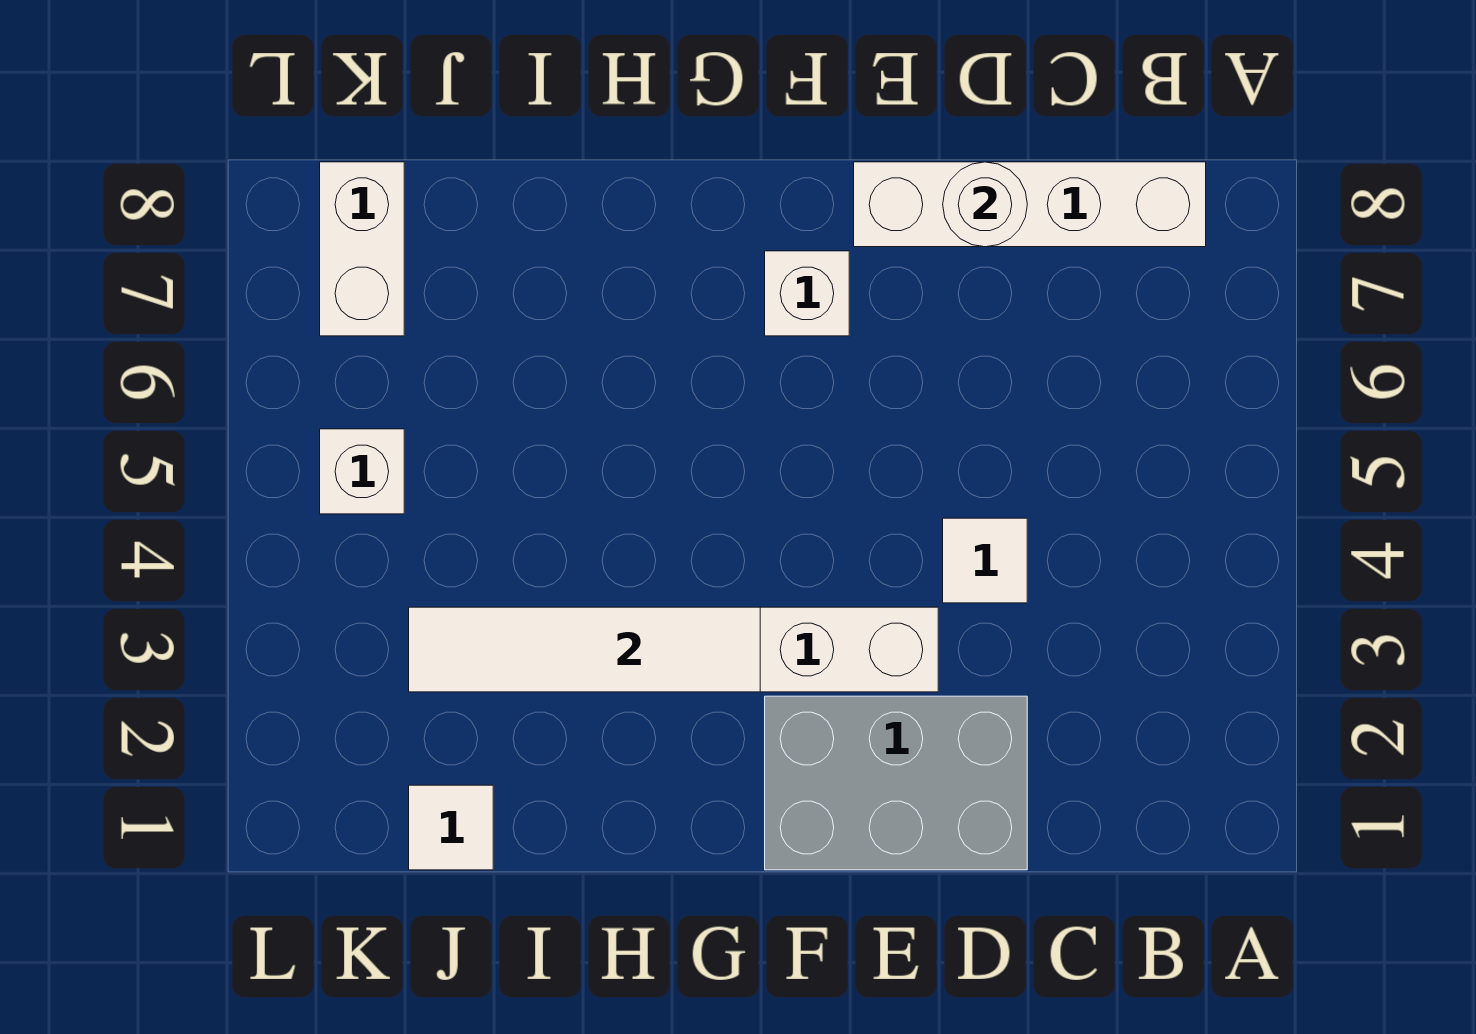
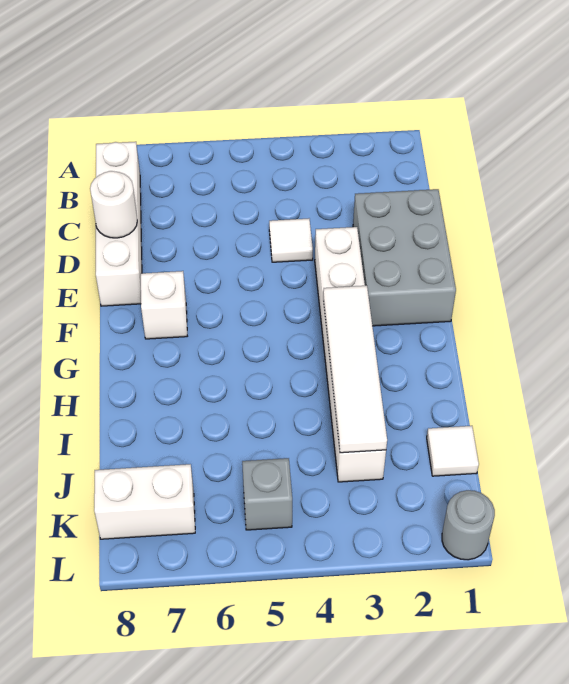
white brick K5 level 1 -> grey brick K5 level 1
none -> grey round brick L1 level 1

